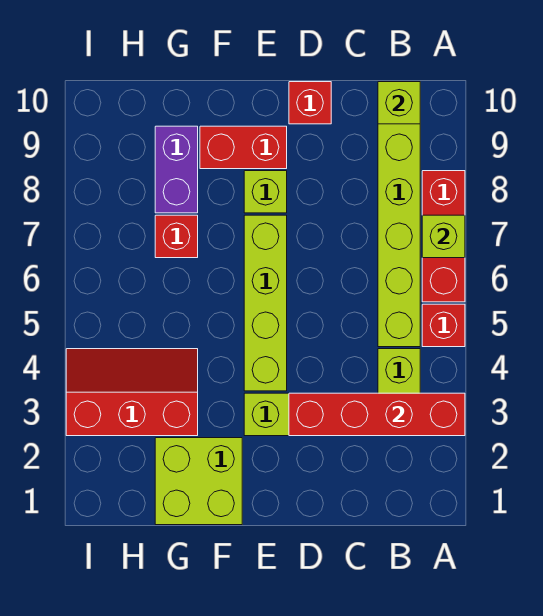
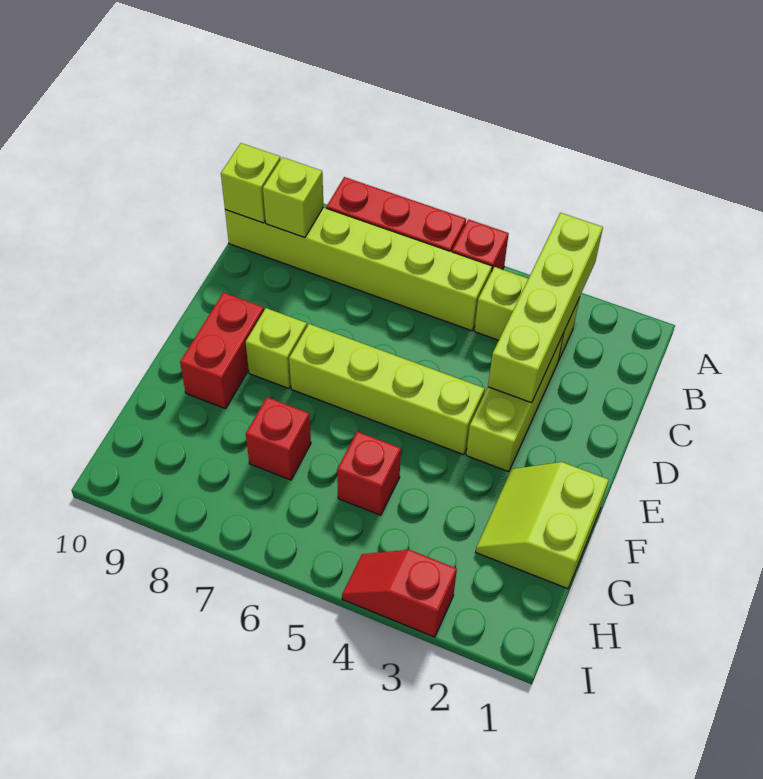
red brick A3:D3 level 2 -> lime brick A3:D3 level 2
lime brick A7 level 2 -> lime brick B9 level 2
red brick D10 level 1 -> red brick G5 level 1
lime brick F1:G2 level 1 -> lime slope F1:G2 level 1 top 1
red slope G3:I4 level 1 top 3 -> red slope I3:I4 level 1 top 3
purple brick G8:G9 level 1 -> none

